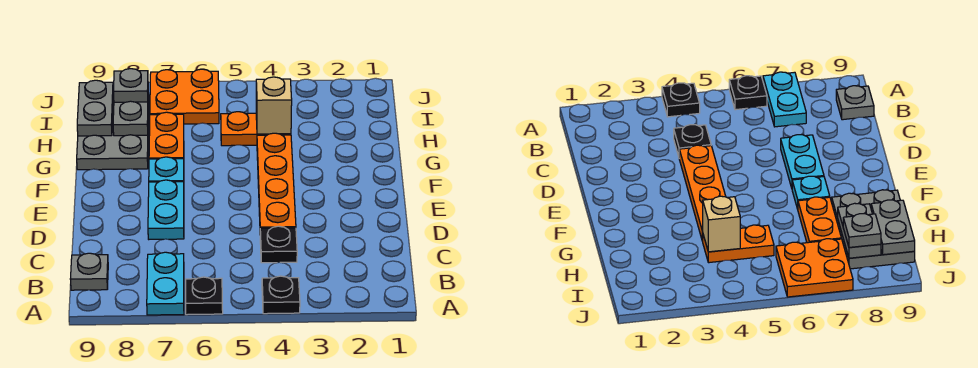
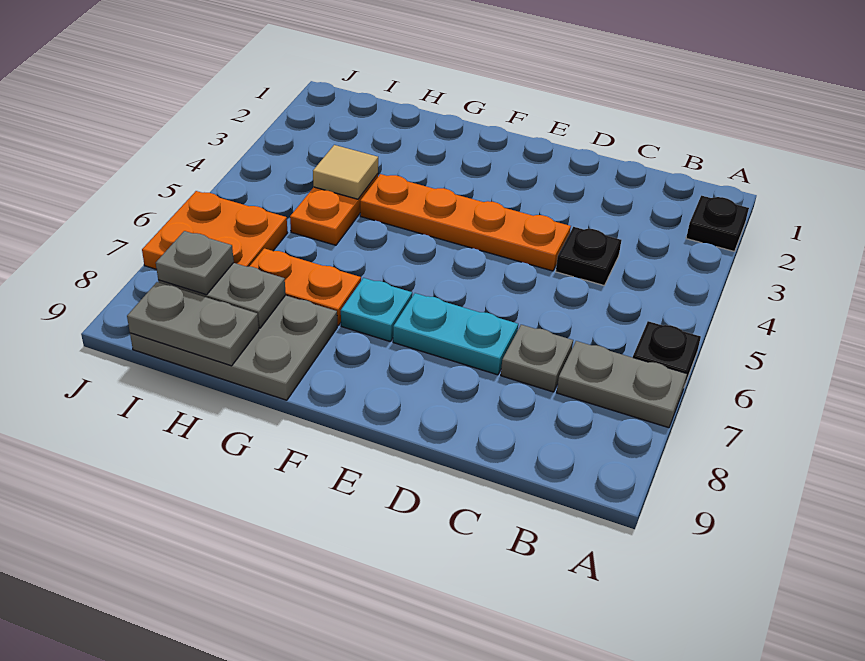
black plate A4 level 1 -> black plate A2 level 1
cyan plate A7:B7 level 1 -> grey plate A7:B7 level 1
grey plate B9 level 1 -> grey plate C7 level 1
tan brick H4 level 2 -> tan tile H4 level 2

